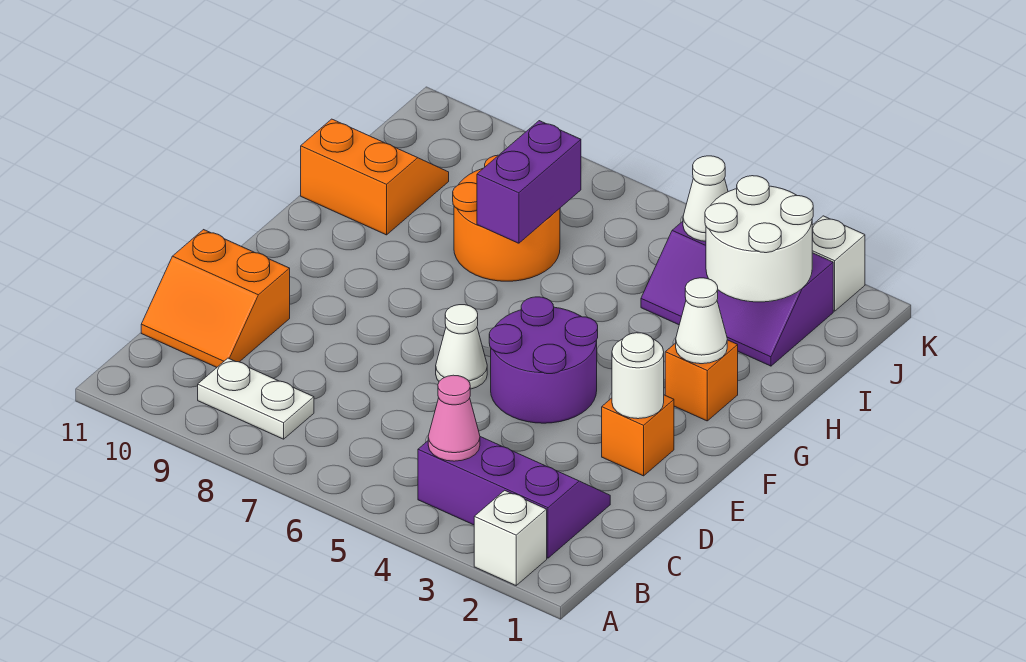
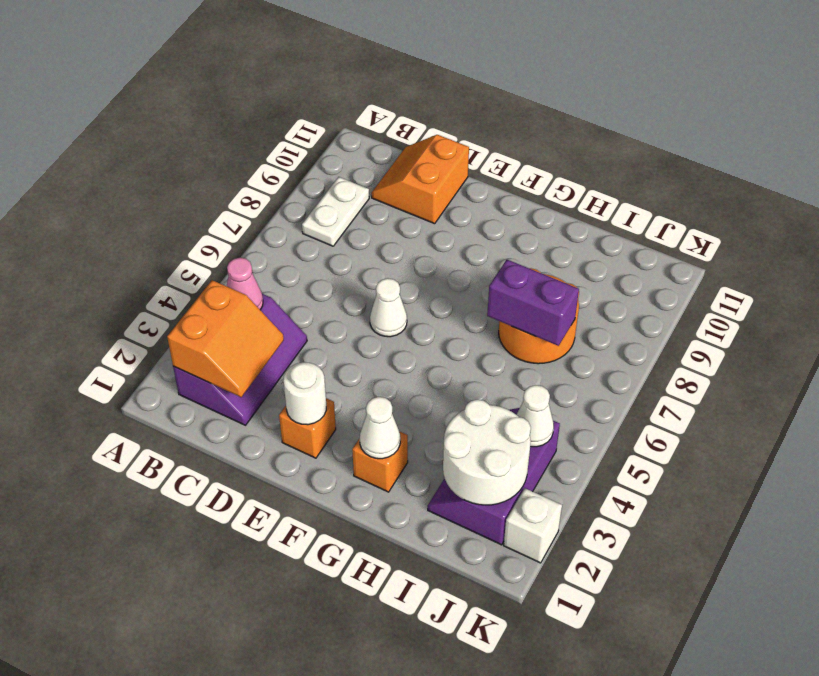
white brick A2 level 1 -> none
purple round brick E4:F5 level 1 -> none
orange slope H10:I11 level 1 top H -> orange slope B2:C3 level 2 top B

